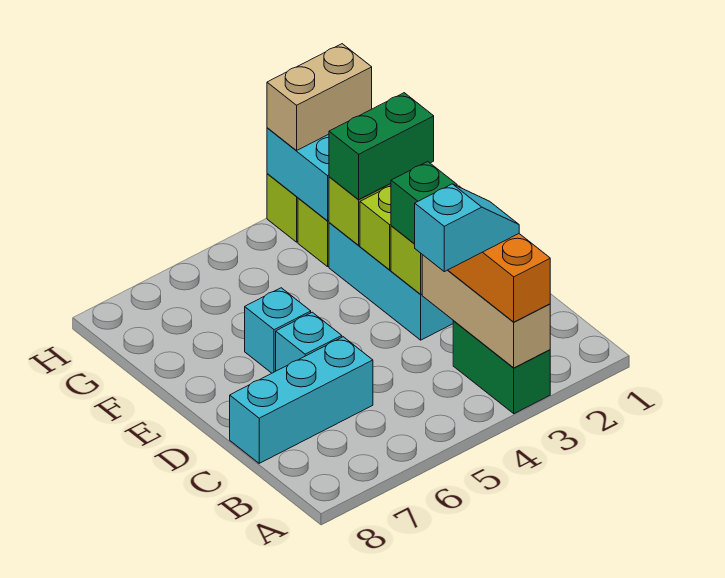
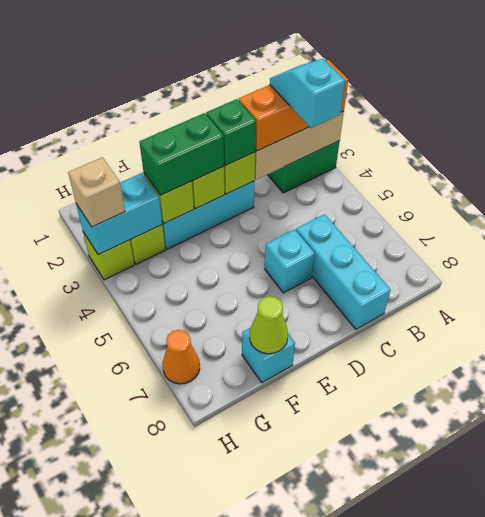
cyan brick E6 level 1 -> cyan brick F8 level 1
green brick F2:F3 level 3 -> green brick E3:F3 level 3
none -> lime cone F8 level 2
tan brick H2:H3 level 3 -> tan brick H3 level 3
none -> orange cone H7 level 1

